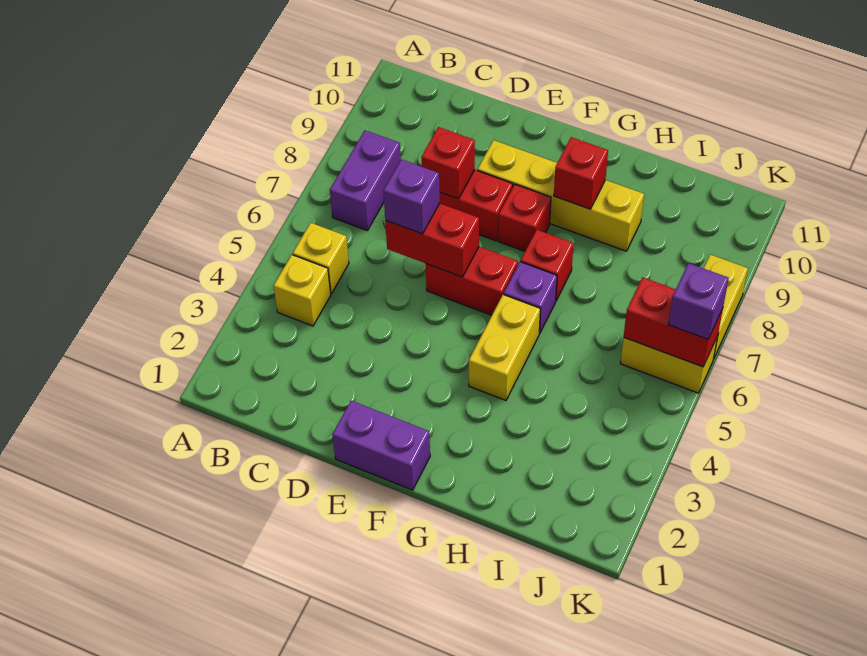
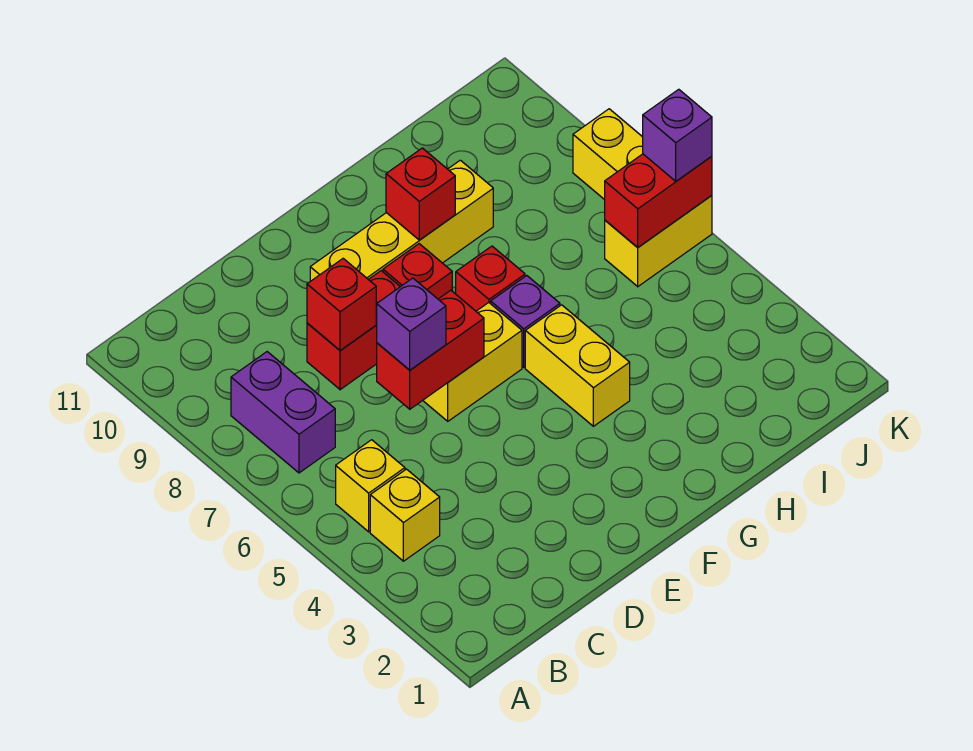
purple brick E1:F1 level 1 -> none
red brick E6:F6 level 1 -> yellow brick E6:F6 level 1

